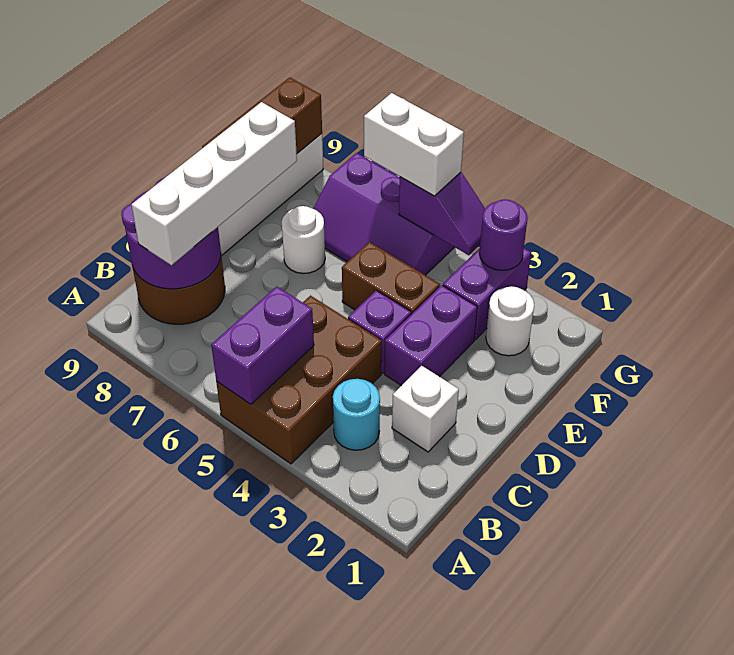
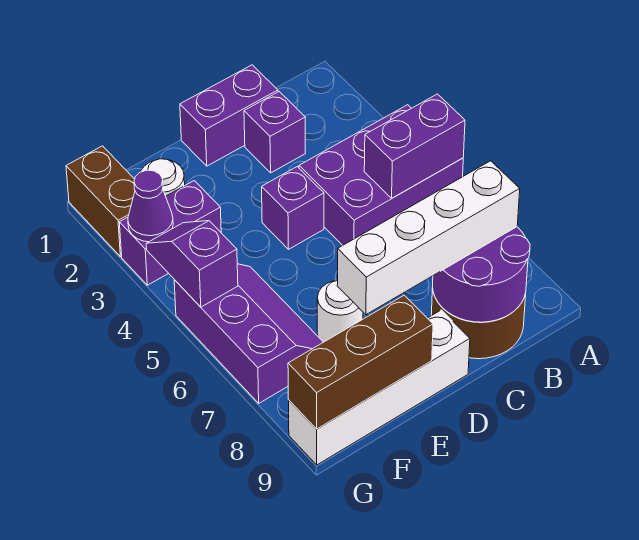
brown brick A4:C5 level 1 -> purple brick A4:C5 level 1
cyan round brick B3 level 1 -> none
white brick C2 level 1 -> purple brick C2 level 1
purple brick D3:E3 level 1 -> purple brick C1:D1 level 1
brown brick E4:E5 level 1 -> brown brick G1:G2 level 1
purple round brick G3 level 2 -> purple cone G3 level 2
white brick G5:G6 level 3 -> none

